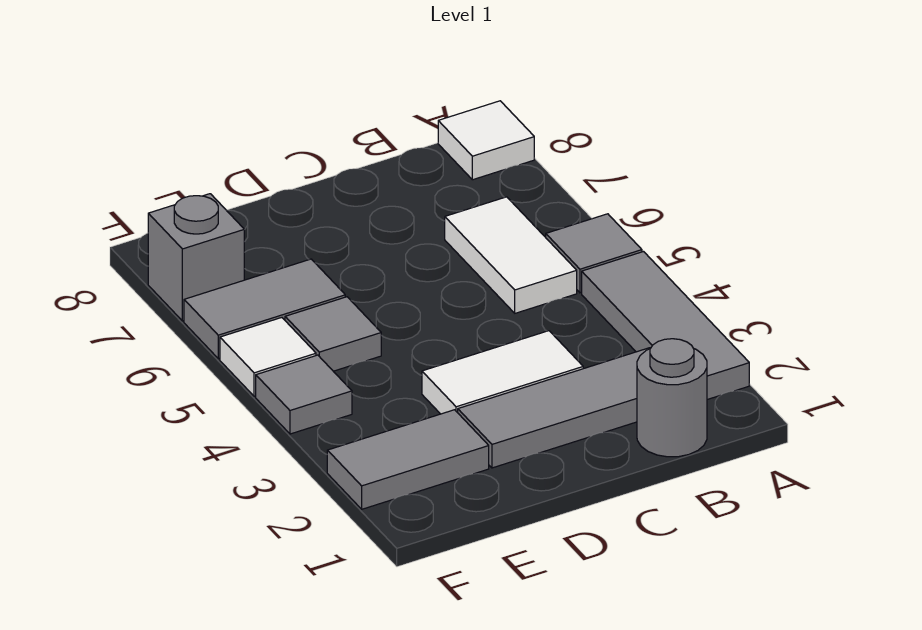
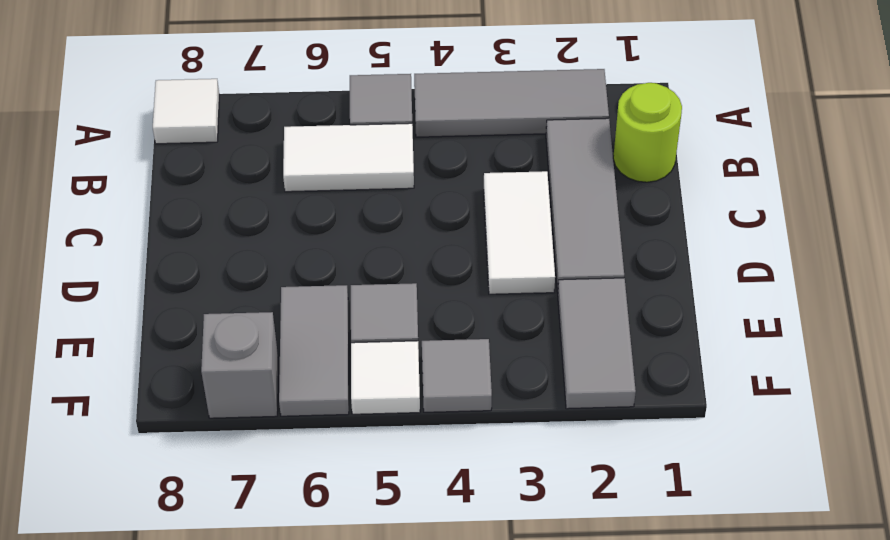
grey round brick B1 level 1 -> lime round brick B1 level 1

